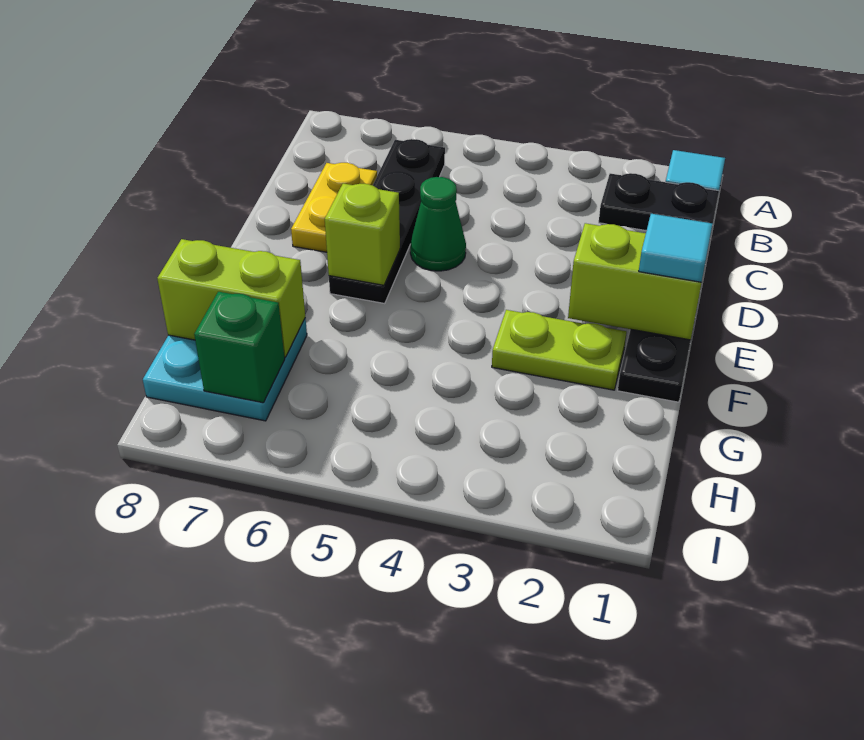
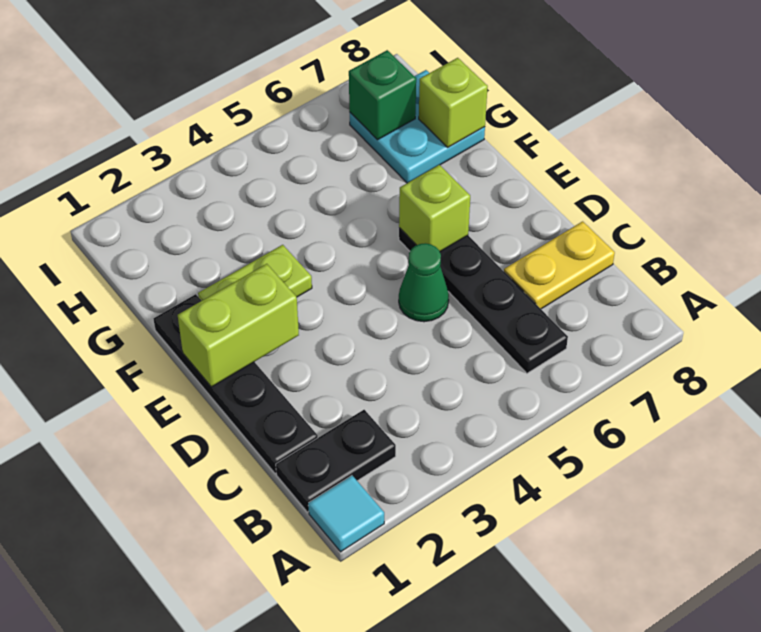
yellow plate C7:D7 level 1 -> yellow plate C7:C8 level 1
cyan tile E1 level 3 -> none
lime brick G7:G8 level 2 -> lime brick G8 level 2

